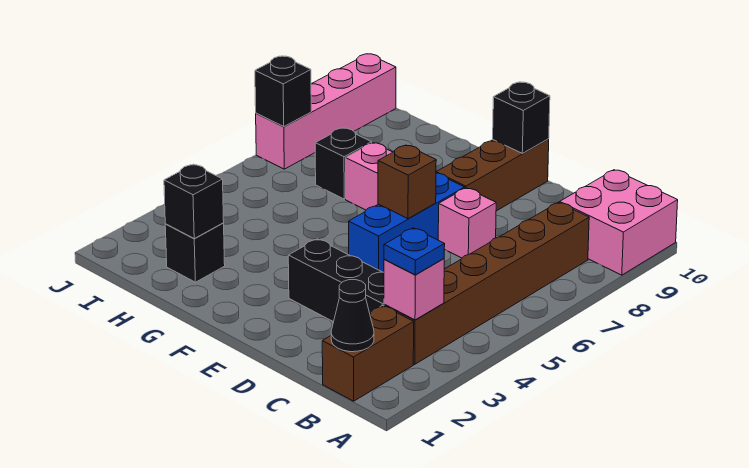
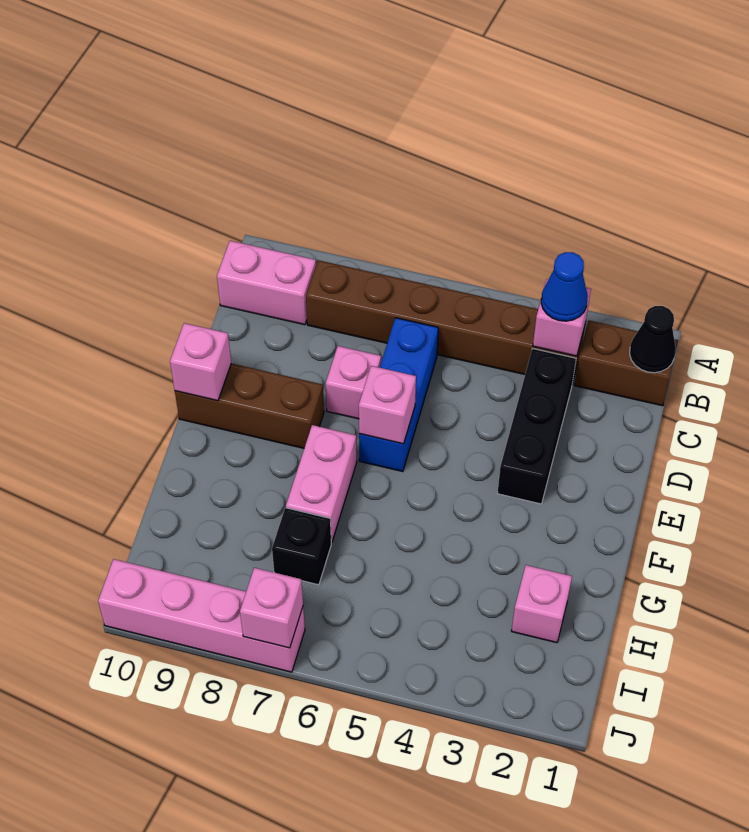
pink brick A9:B10 level 1 -> pink brick B9:B10 level 1
blue plate B3 level 3 -> blue cone B3 level 3
blue brick E5:E7 level 1 -> blue brick C6:E6 level 1
brown brick E6 level 2 -> pink brick E6 level 2
black brick E10 level 2 -> pink brick E10 level 2
black brick H2 level 1 -> pink brick H2 level 1
black brick H2 level 2 -> none
black brick J7 level 2 -> pink brick J7 level 2

